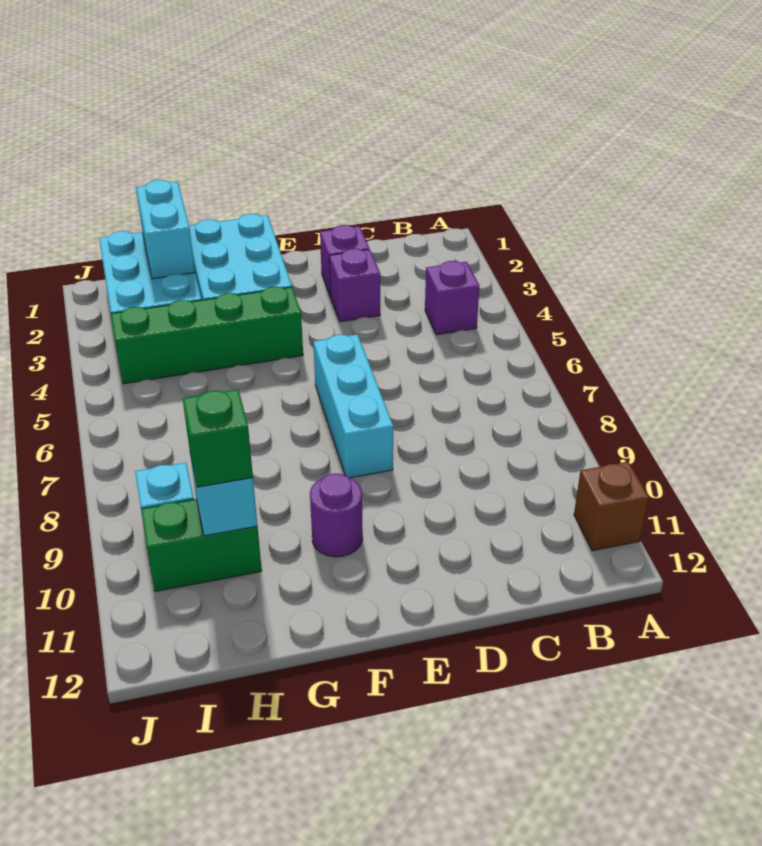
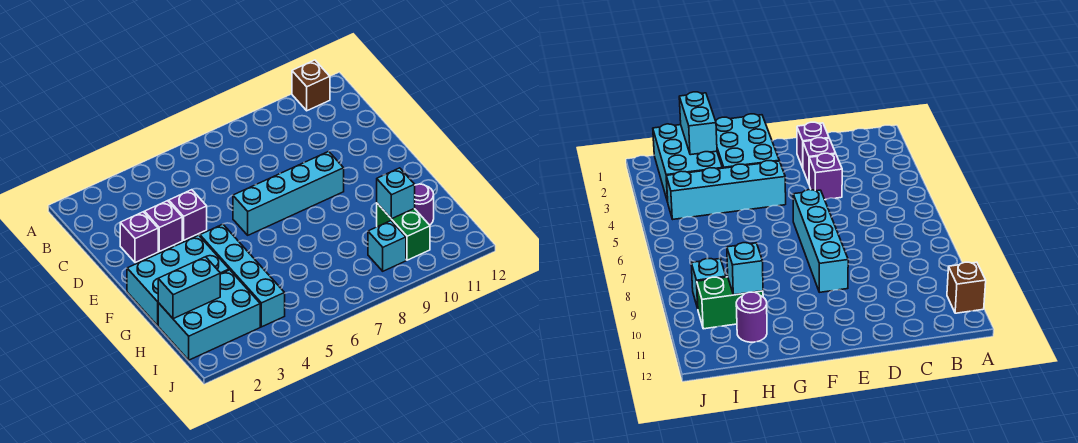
purple brick B4 level 1 -> purple brick D4 level 1
cyan brick E6:E8 level 1 -> cyan brick E6:E9 level 1
green brick F4:I4 level 1 -> cyan brick F4:I4 level 1
purple round brick F10 level 1 -> purple round brick H11 level 1
green brick H10 level 3 -> none

